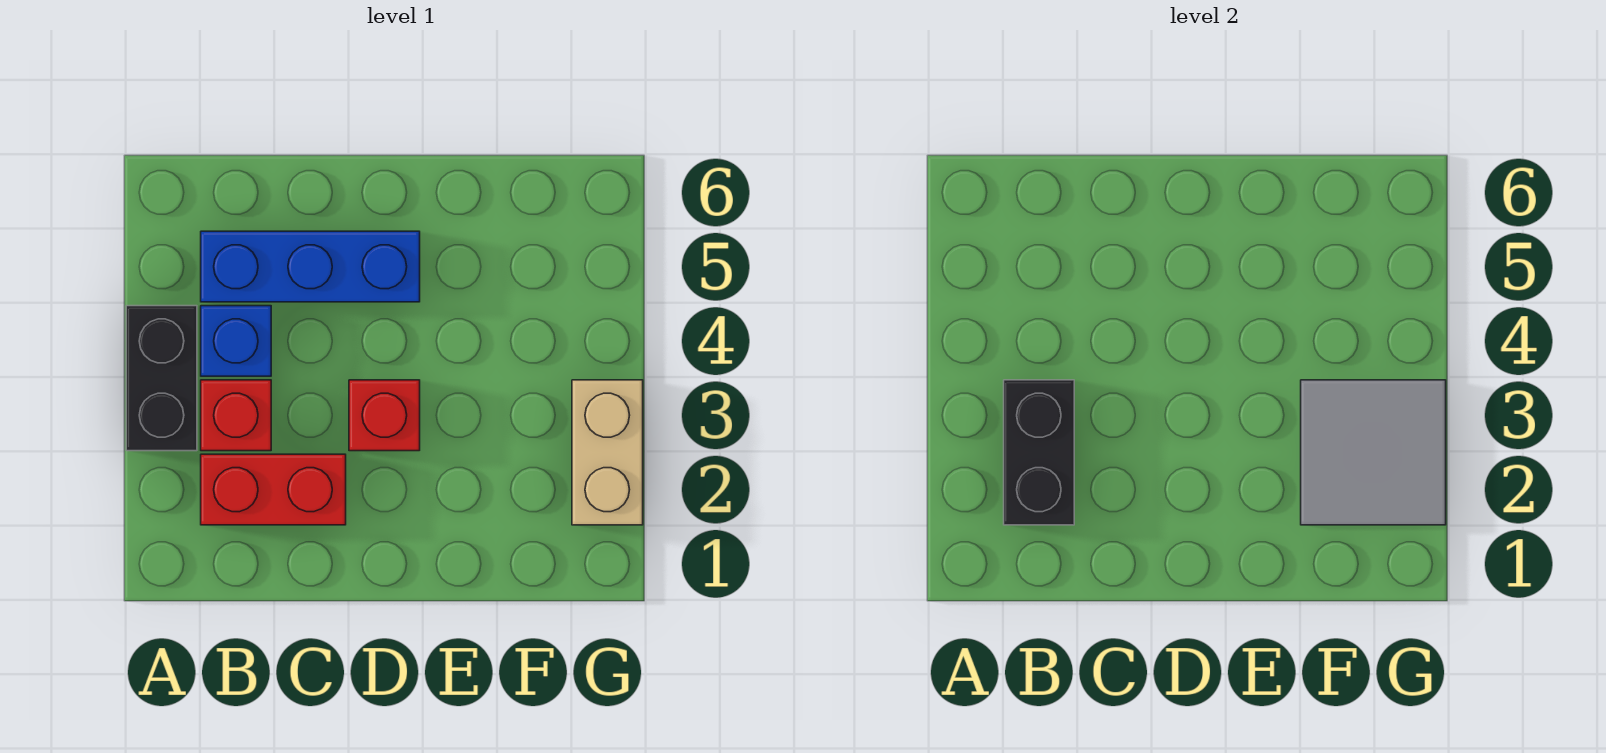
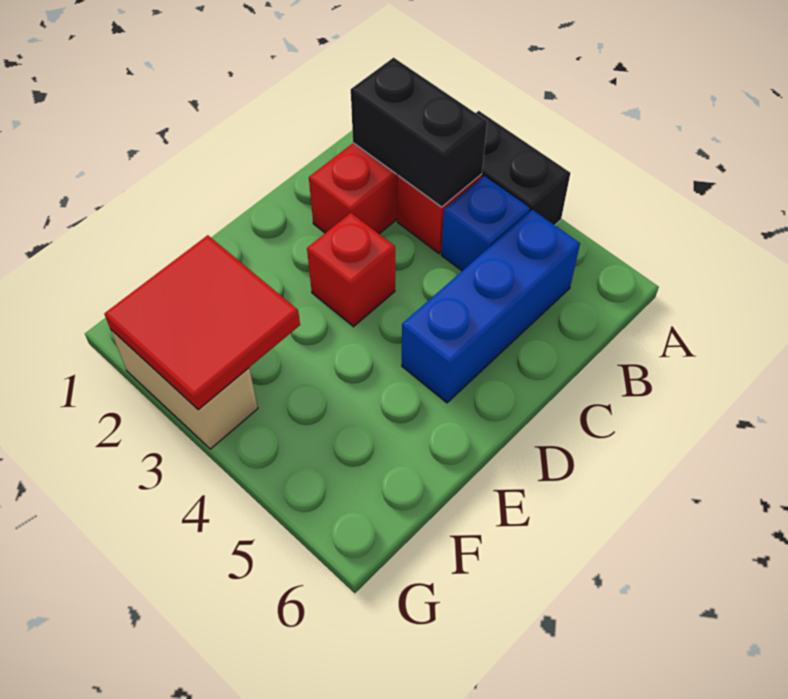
grey tile F2:G3 level 2 -> red tile F2:G3 level 2

